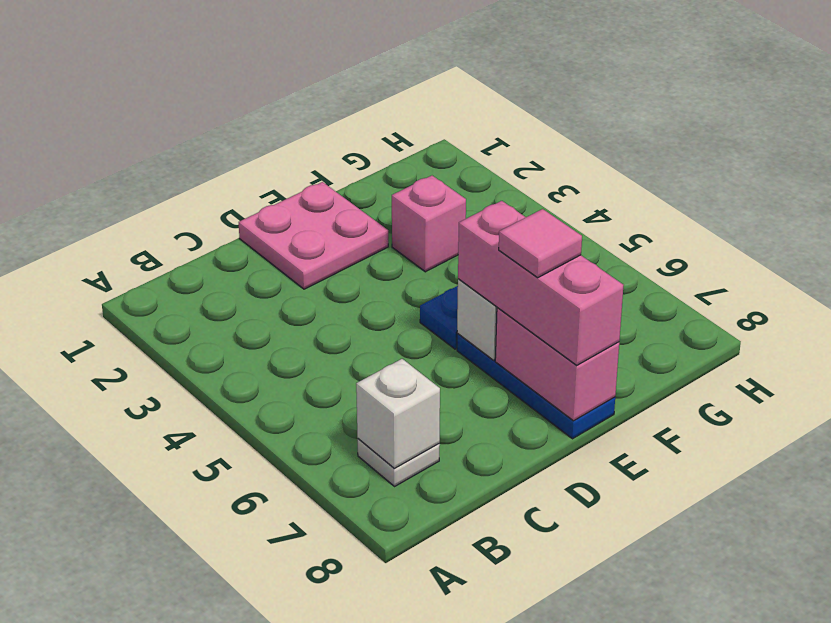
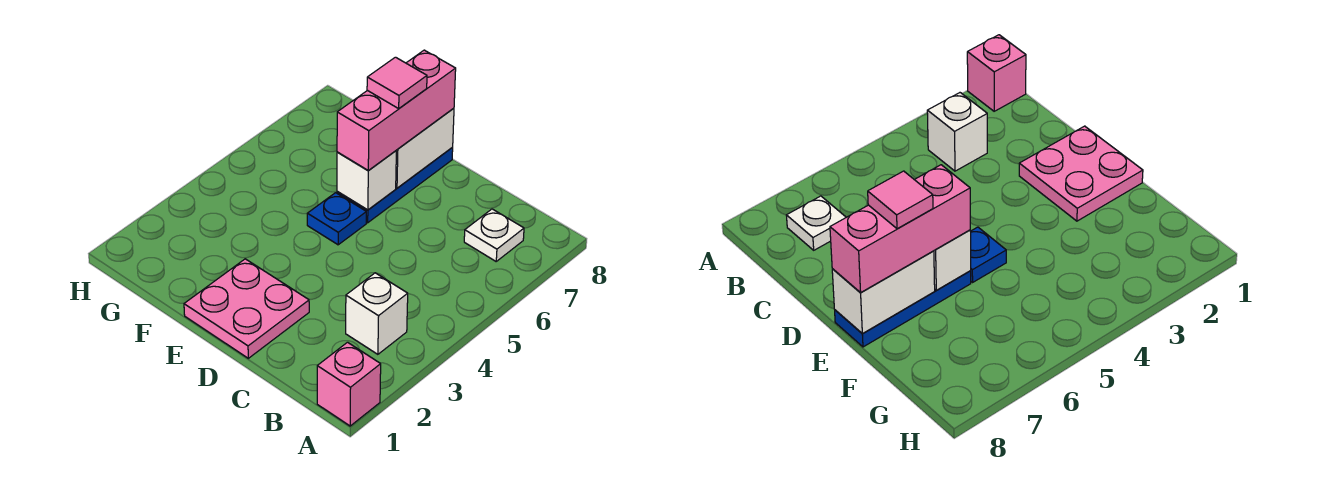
white brick B7 level 2 -> white brick B3 level 1
pink brick E7:E8 level 2 -> white brick E7:E8 level 2
pink brick F3 level 1 -> pink brick A1 level 1

